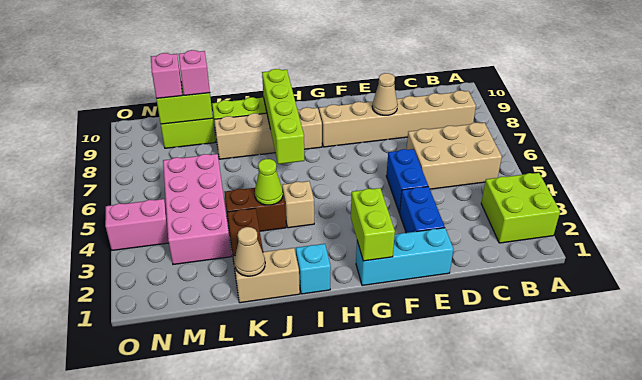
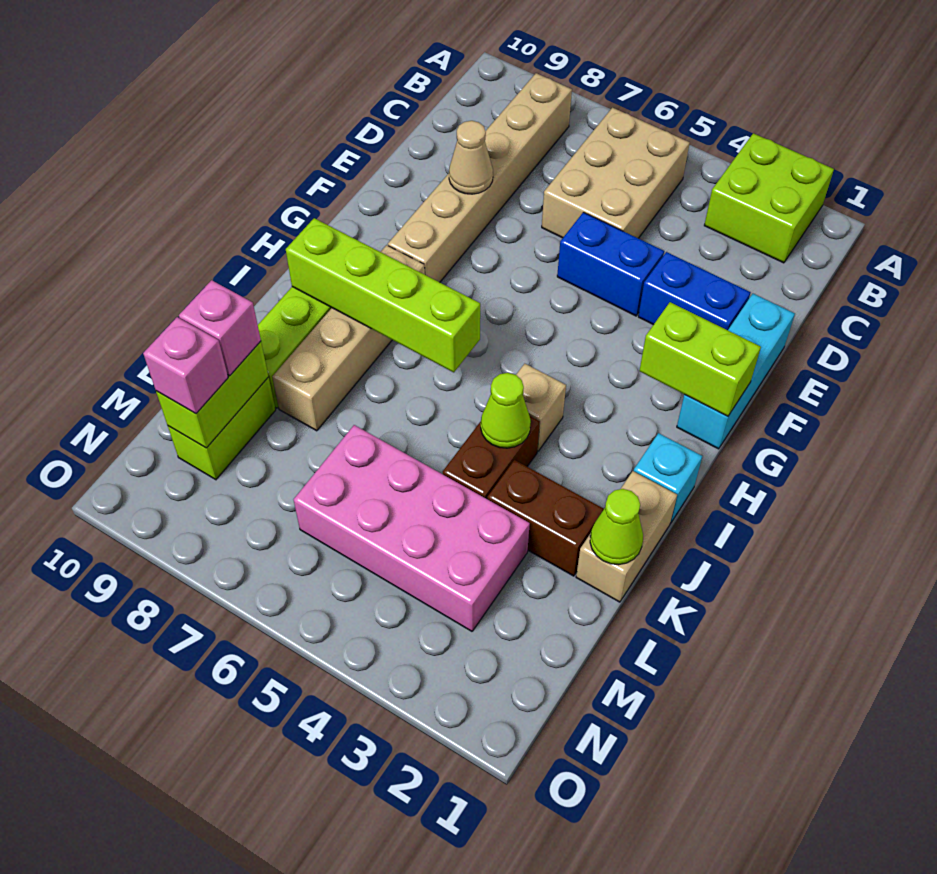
tan cone K1 level 2 -> lime cone K1 level 2
pink brick N4:O4 level 1 -> none

